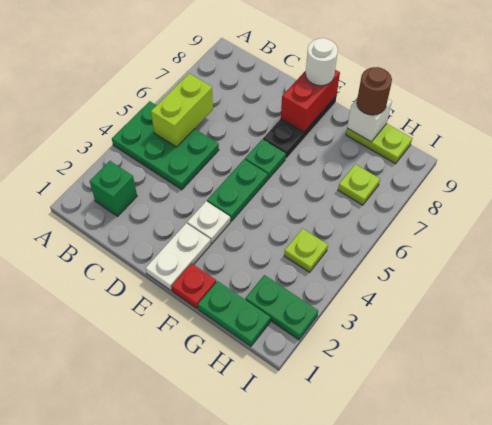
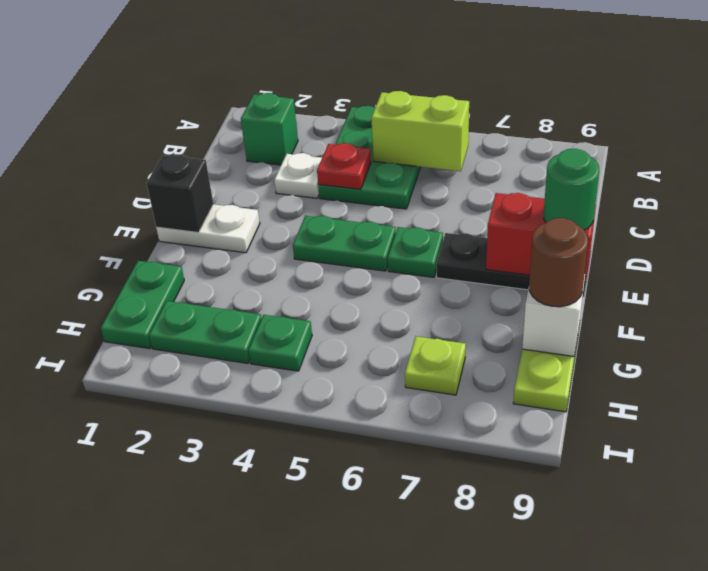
none -> black brick E1 level 2
white plate E3 level 1 -> white plate C3 level 1
white round brick E9 level 3 -> green round brick E9 level 3
red plate F1 level 1 -> red plate C4 level 2
green plate H2:I2 level 1 -> green plate H2:H3 level 1
lime plate H4 level 1 -> green plate H4 level 1

